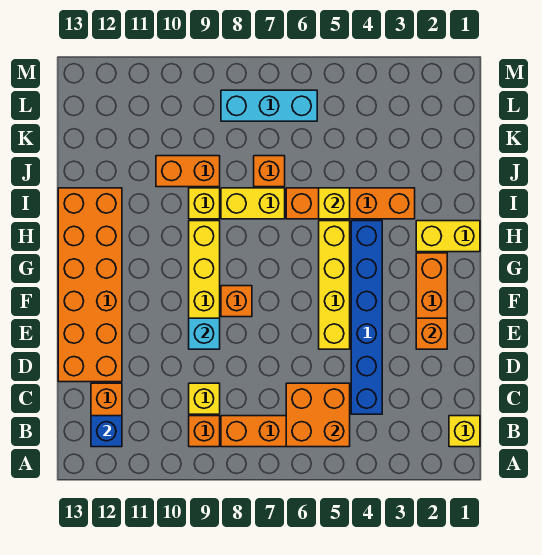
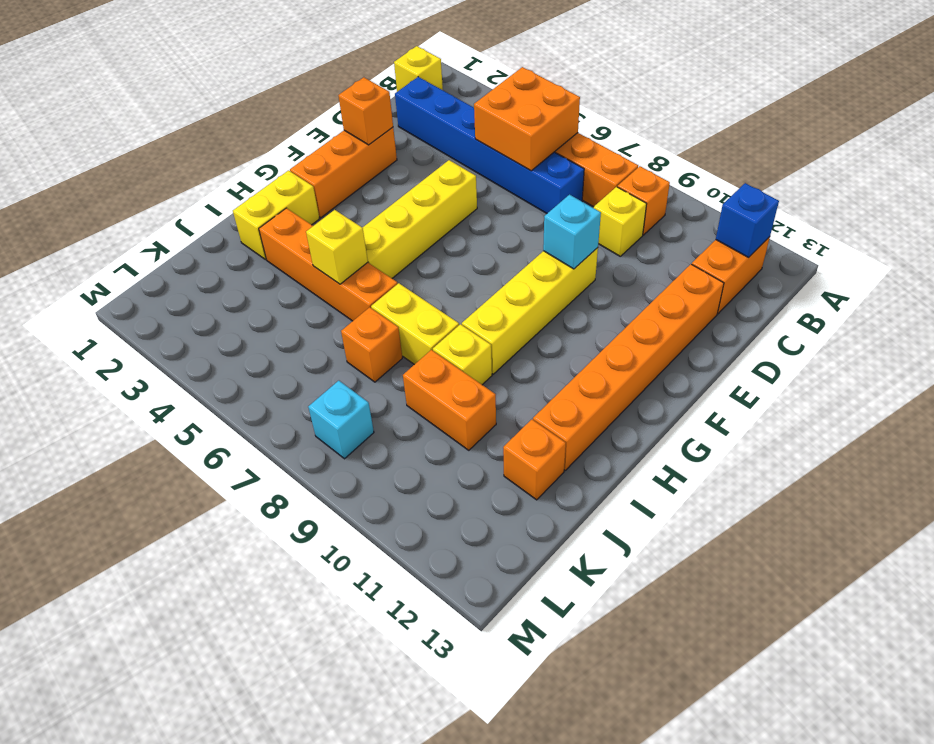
blue brick C4:H4 level 1 -> blue brick C2:C7 level 1
orange brick D12:I13 level 1 -> orange brick D12:I12 level 1
orange brick F8 level 1 -> orange brick J12 level 1
yellow brick H1:H2 level 1 -> yellow brick H2:I2 level 1
cyan brick L6:L8 level 1 -> cyan brick L8 level 1

